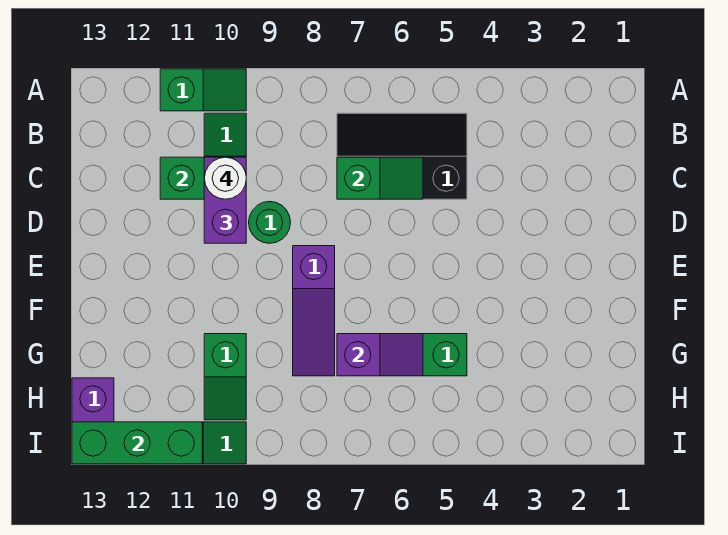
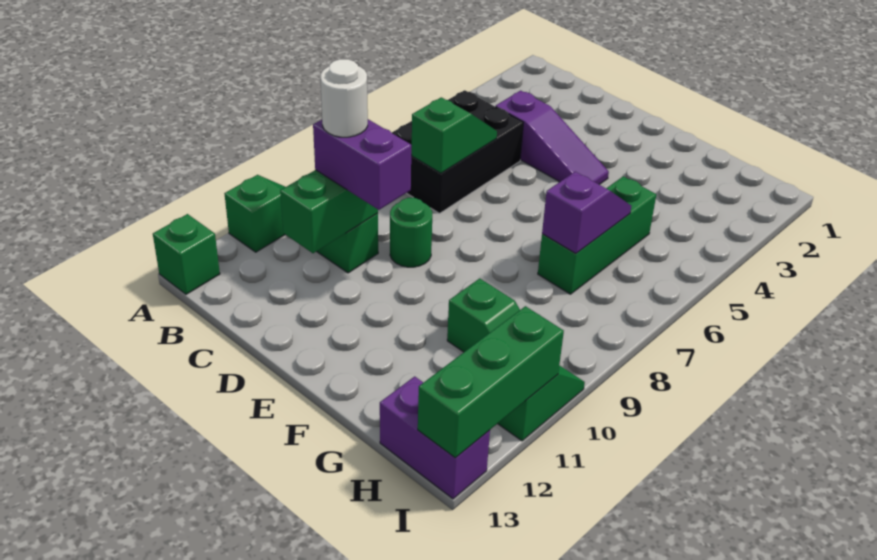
none -> green brick A13 level 1
black slope B5:C7 level 1 top C -> black brick B5:C7 level 1
purple slope E8:G8 level 1 top E -> purple slope C4:E4 level 1 top C

